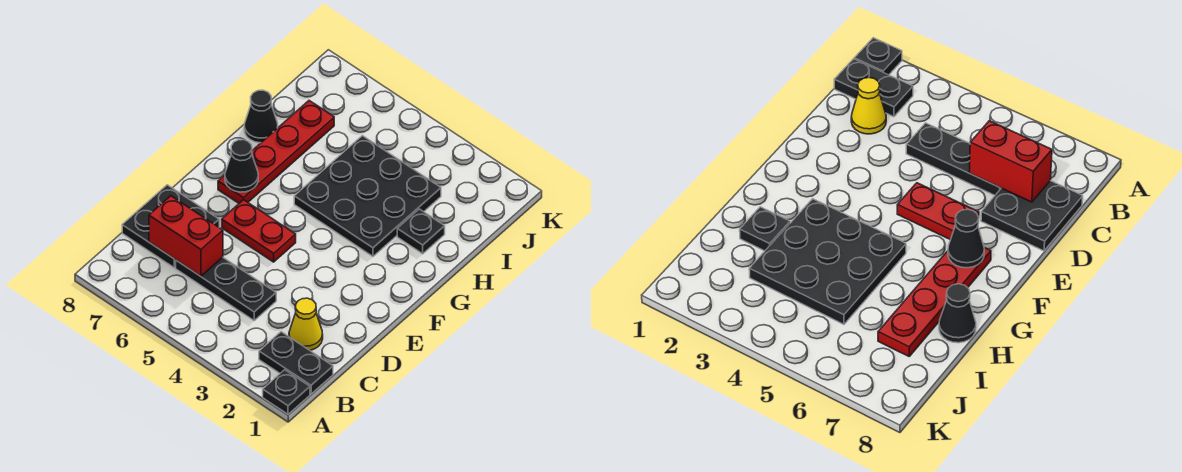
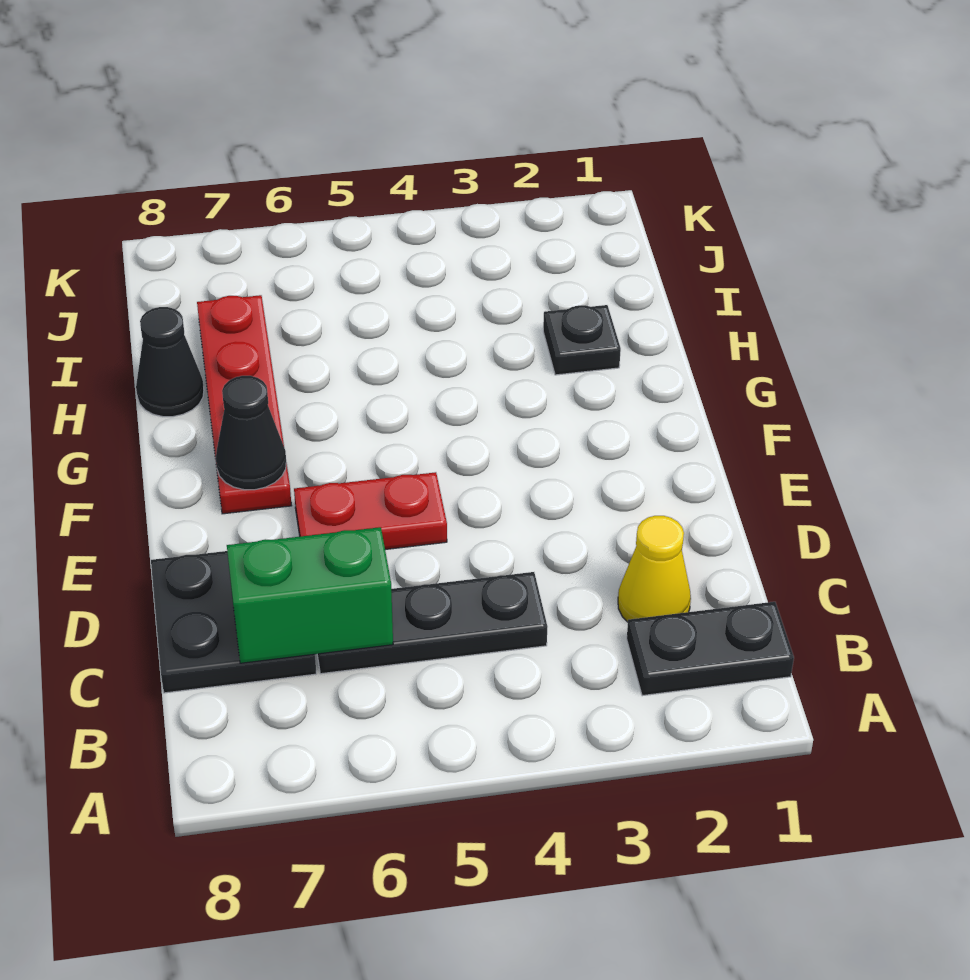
black plate A1 level 1 -> none
red brick C6:C7 level 2 -> green brick C6:C7 level 2
black plate G3:I5 level 1 -> none

